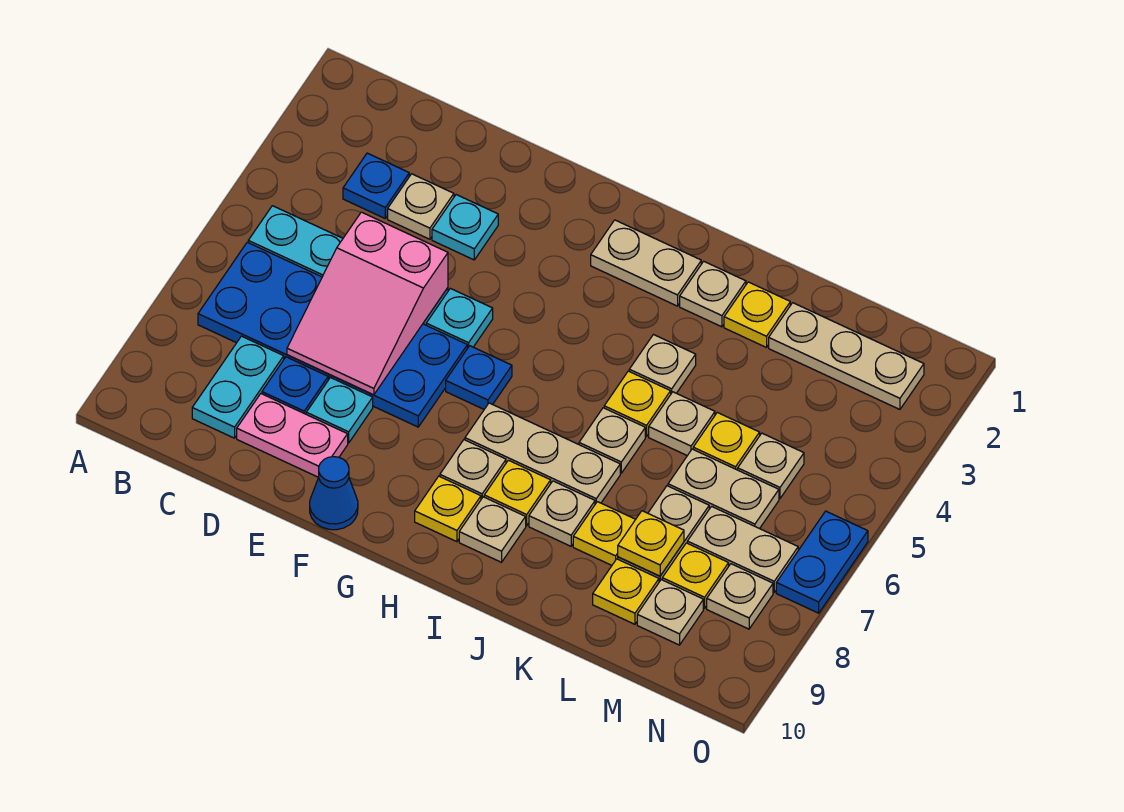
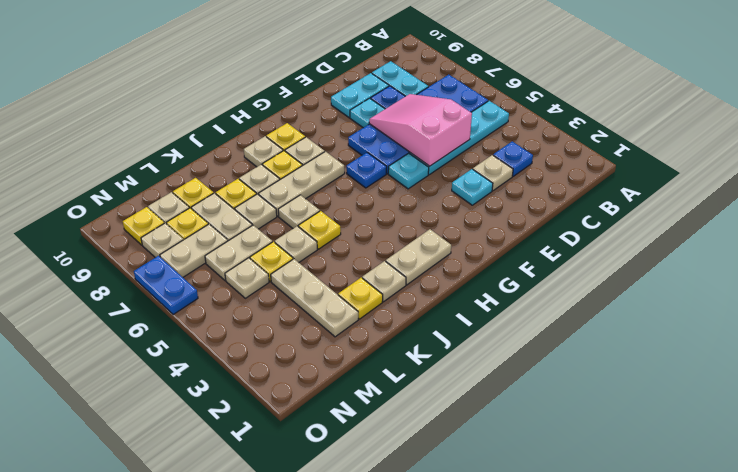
pink plate D9:E9 level 1 -> cyan plate D9:E9 level 1
blue cone F10 level 1 -> none
tan plate J4 level 1 -> tan plate K7 level 1
tan plate L2:N2 level 1 -> tan plate L2:L4 level 1
yellow plate L8 level 2 -> yellow plate N9 level 1

